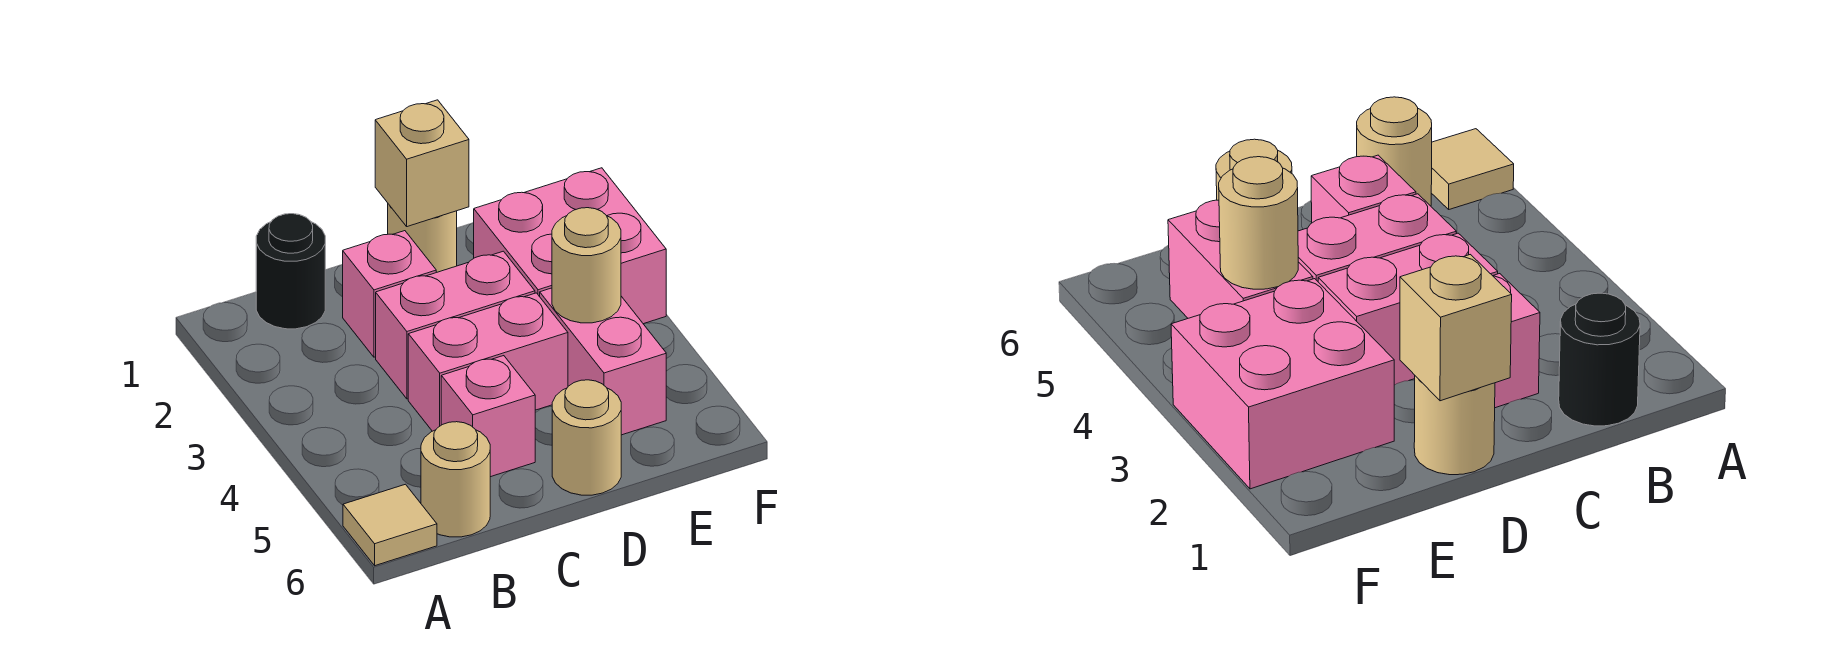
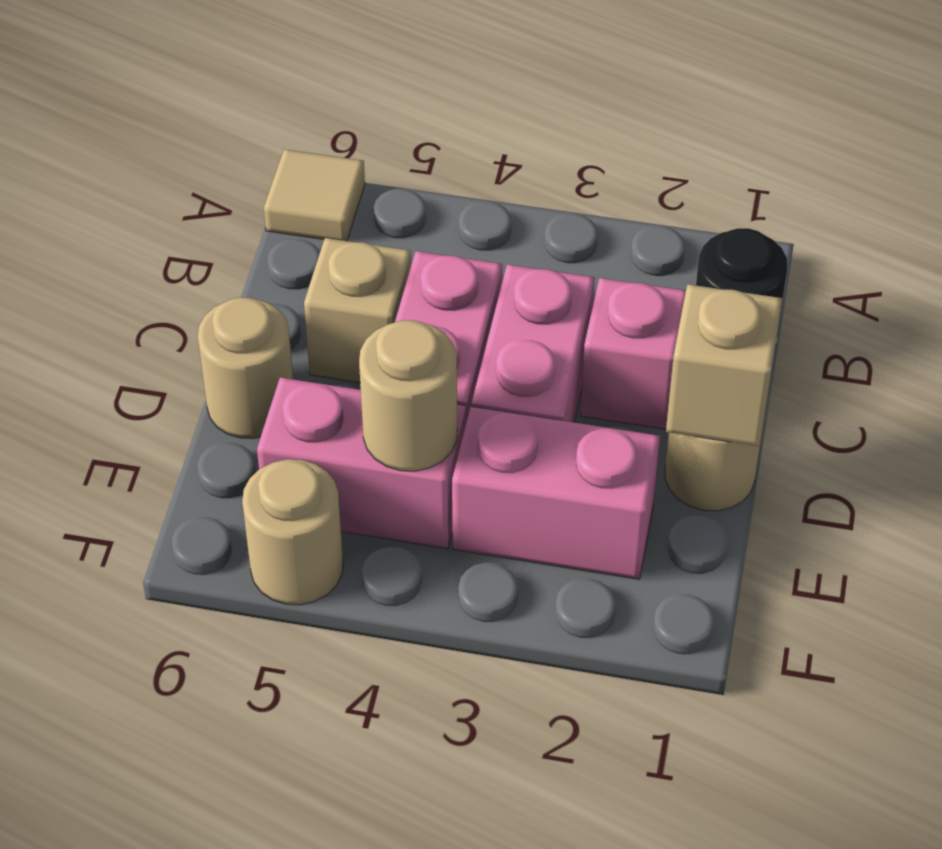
tan round brick B6 level 1 -> tan round brick F5 level 1
pink brick C5 level 1 -> tan brick C5 level 1
pink brick E2:F3 level 1 -> pink brick E2:E3 level 1

